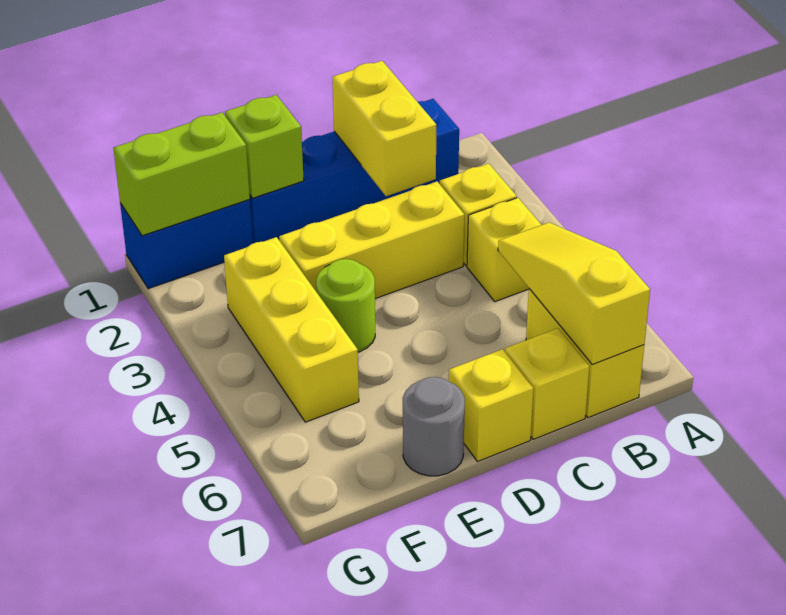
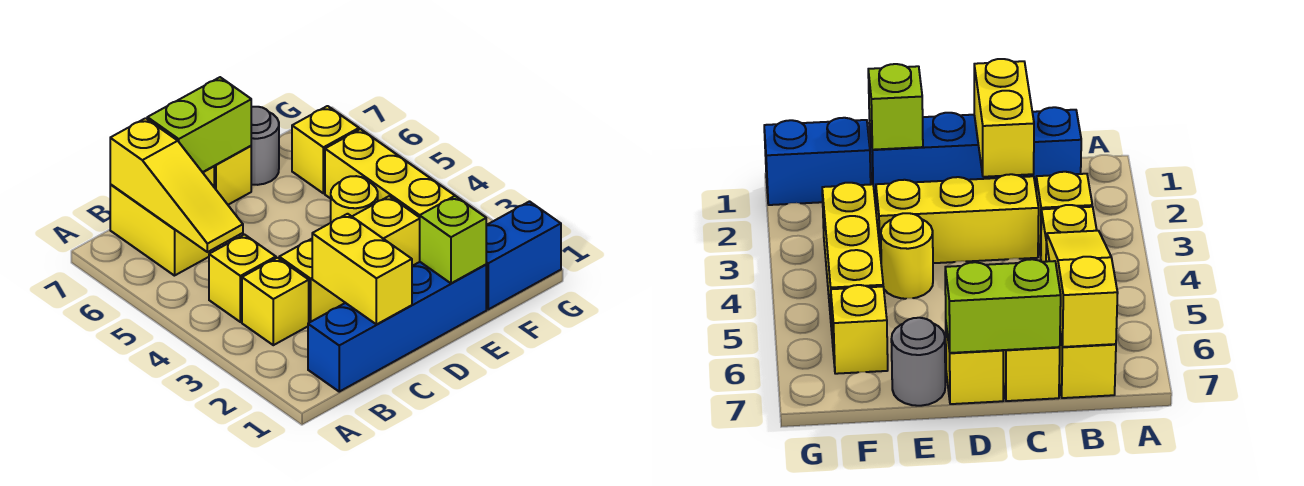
lime round brick E4 level 1 -> yellow round brick E4 level 1
lime brick F1:G1 level 2 -> lime brick C7:D7 level 2
none -> yellow brick F6 level 1

